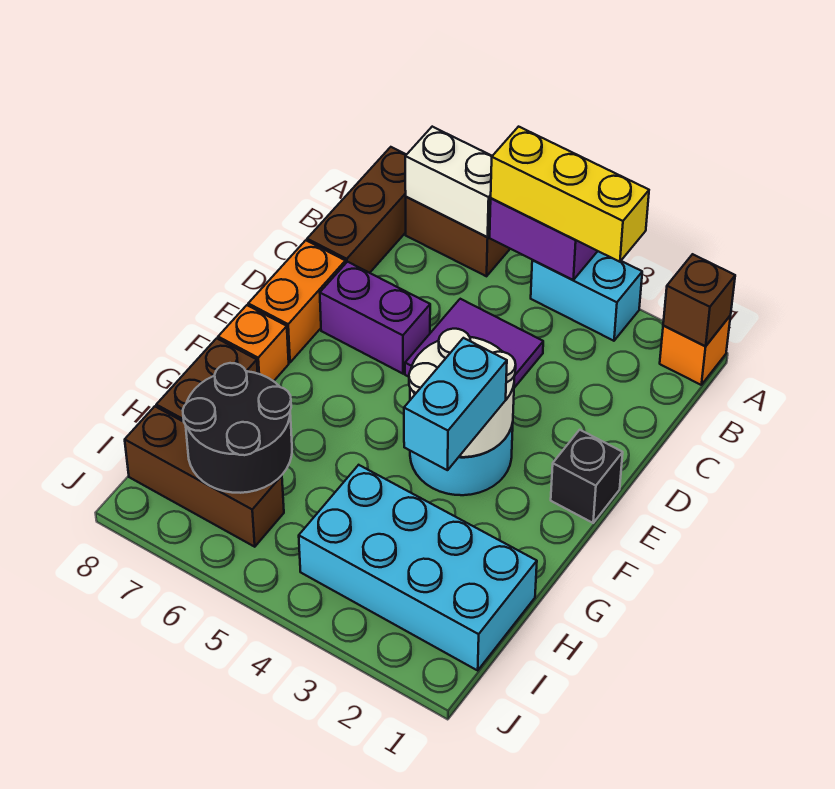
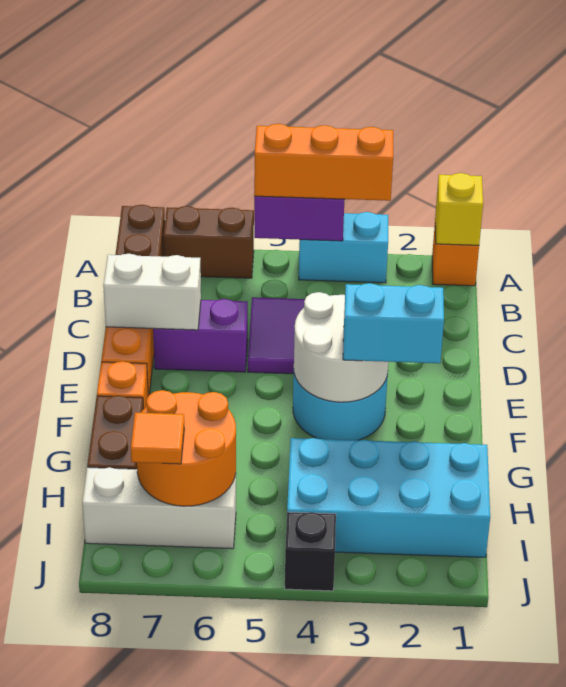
brown brick A1 level 2 -> yellow brick A1 level 2
yellow brick A3:A5 level 3 -> orange brick A3:A5 level 3
white brick A6:A7 level 2 -> white brick D7:D8 level 2
black brick E1 level 1 -> black brick J4 level 1
cyan brick F3:G3 level 3 -> cyan brick F2:F3 level 3
black round brick H6:I7 level 2 -> orange round brick H6:I7 level 2
brown brick I6:I8 level 1 -> white brick I6:I8 level 1
none -> orange tile I7 level 3

